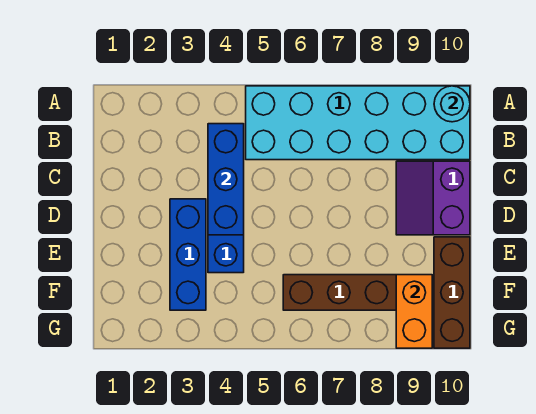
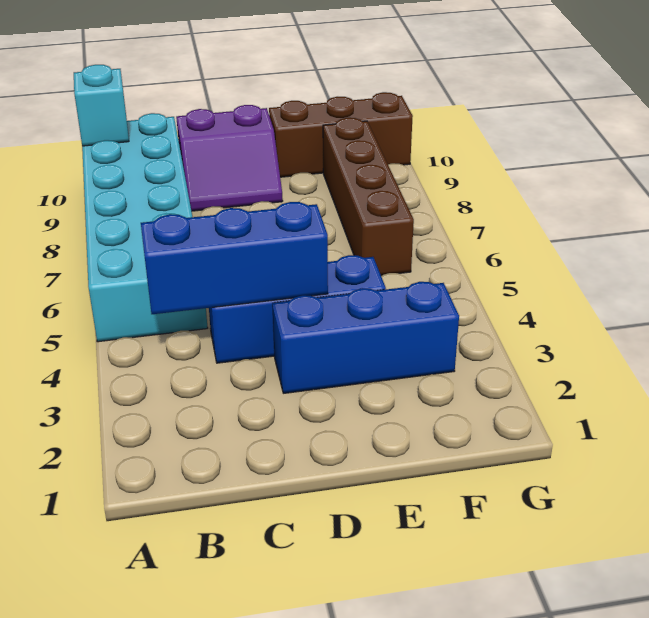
cyan round brick A10 level 2 -> cyan brick A10 level 2
orange brick F9:G9 level 2 -> none

